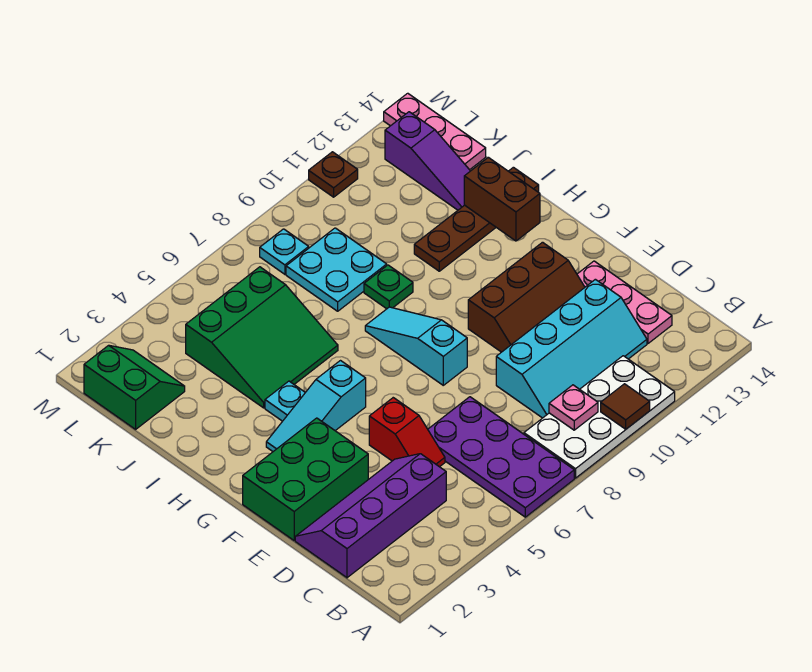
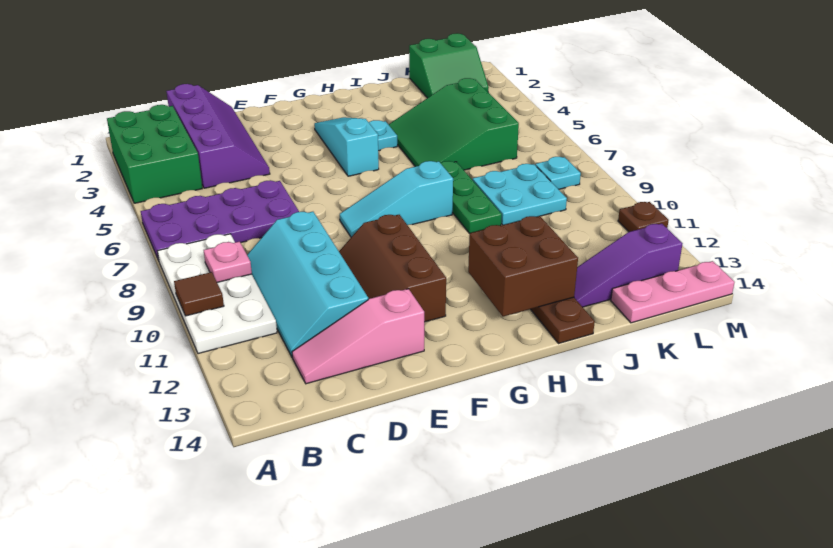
pink plate C13:E13 level 1 -> pink slope C13:E13 level 1 top E
red slope D5:E5 level 1 top E -> none
green brick E1:F3 level 1 -> green brick A2:B4 level 1
cyan slope F8:H8 level 1 top F -> cyan slope F8:H8 level 1 top H
brown brick H13:I13 level 2 -> brown brick H12:I13 level 2
green plate I9 level 1 -> green plate I7:I9 level 1

